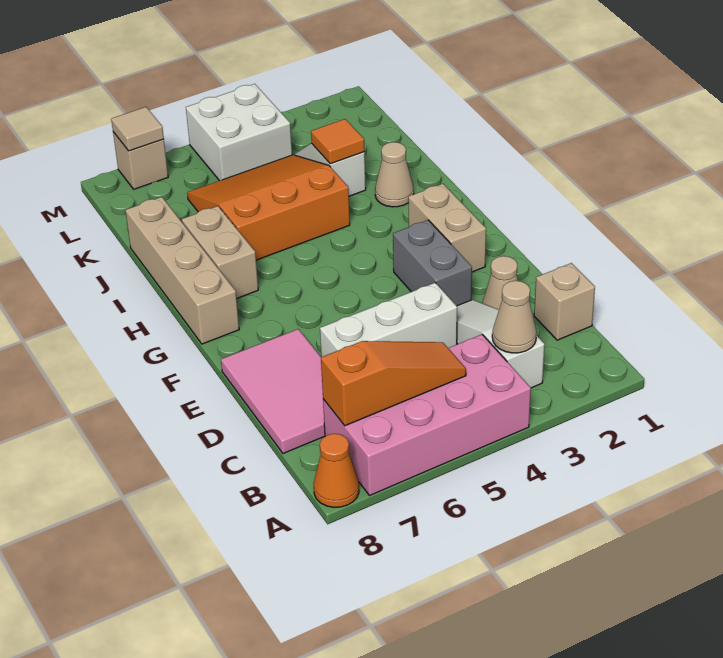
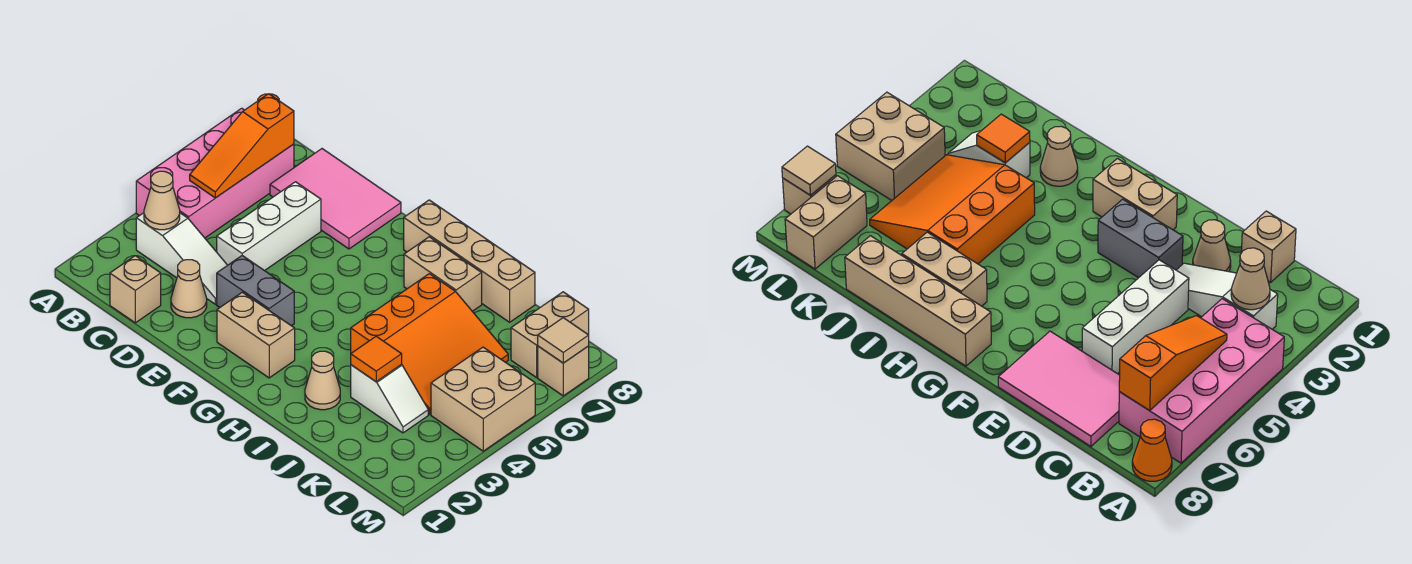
white brick L4:M5 level 1 -> tan brick L4:M5 level 1
none -> tan brick L7:L8 level 1

